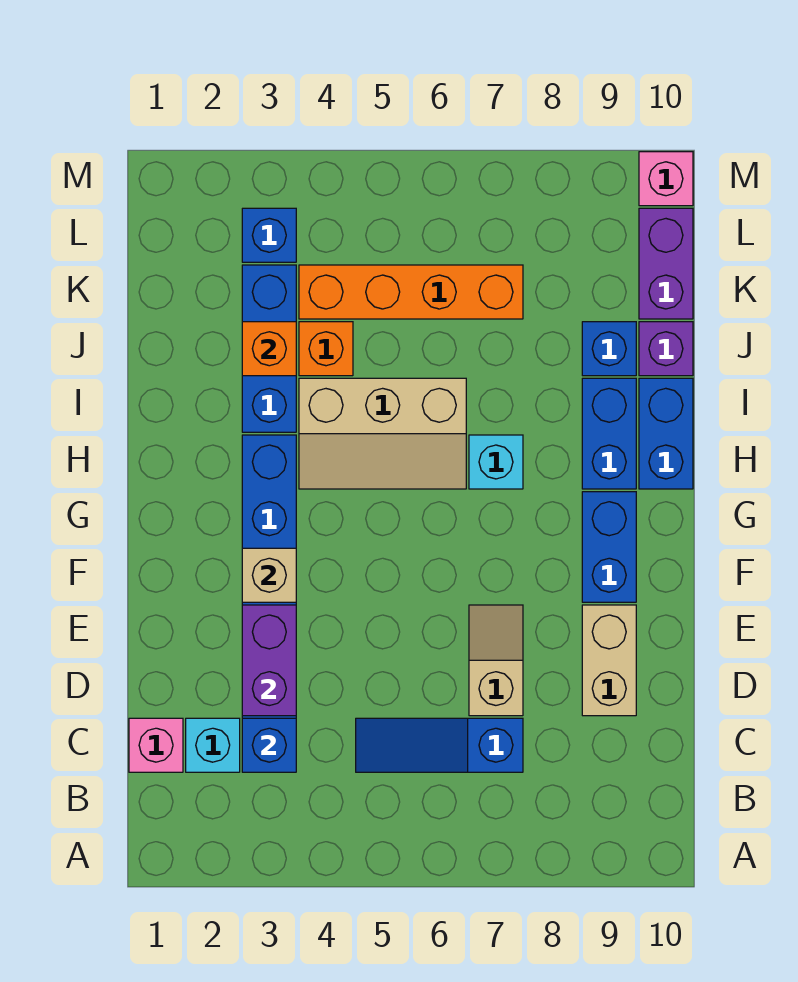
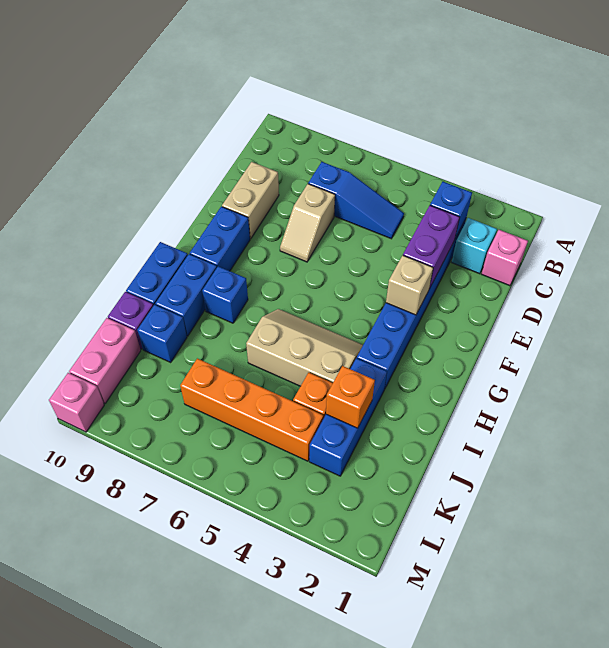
cyan brick H7 level 1 -> none
purple brick K10:L10 level 1 -> pink brick K10:L10 level 1
blue brick L3 level 1 -> blue brick H8 level 1

